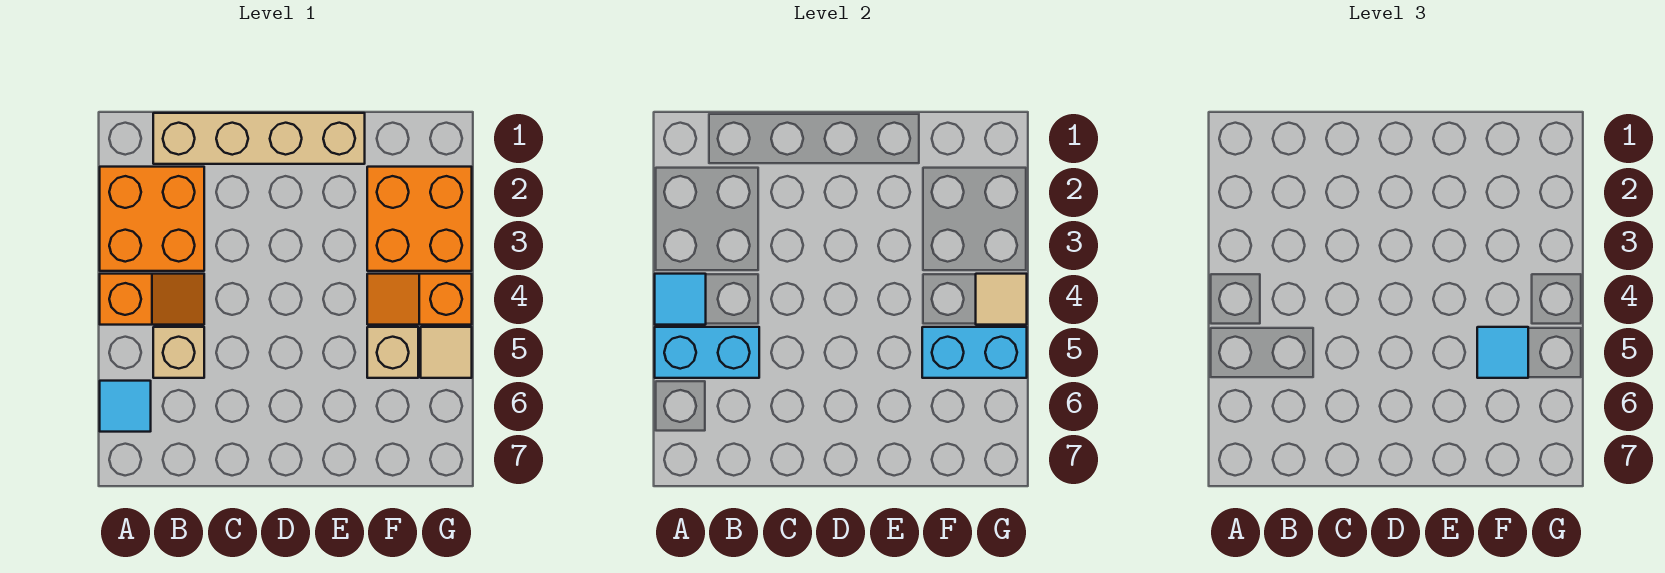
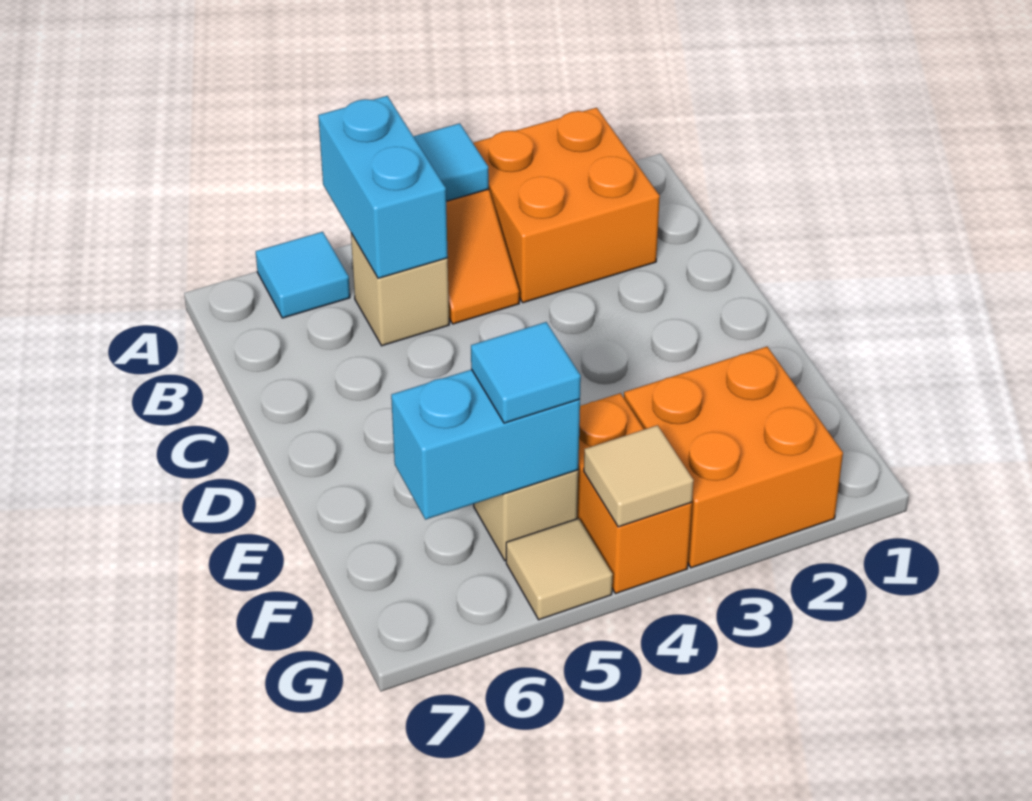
tan brick B1:E1 level 1 -> none
orange slope F4:G4 level 1 top G -> orange brick F4:G4 level 1
cyan brick F5:G5 level 2 -> cyan brick F5:F6 level 2

